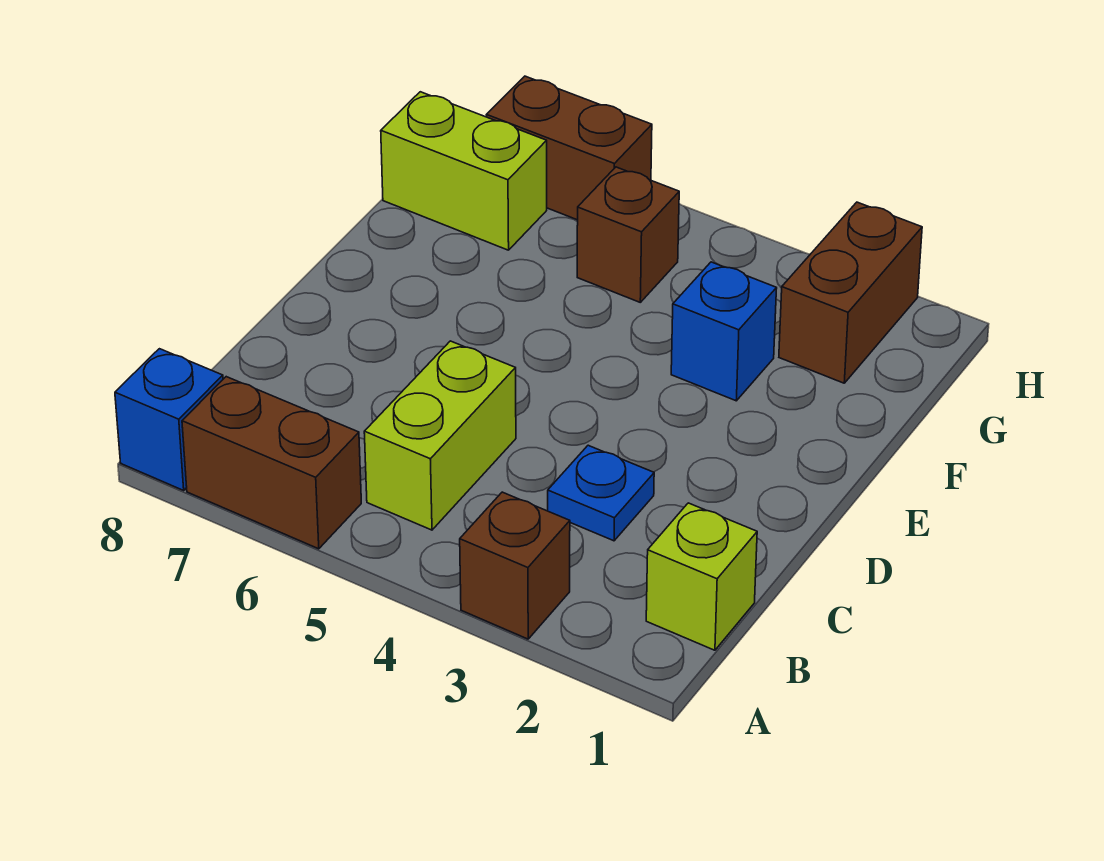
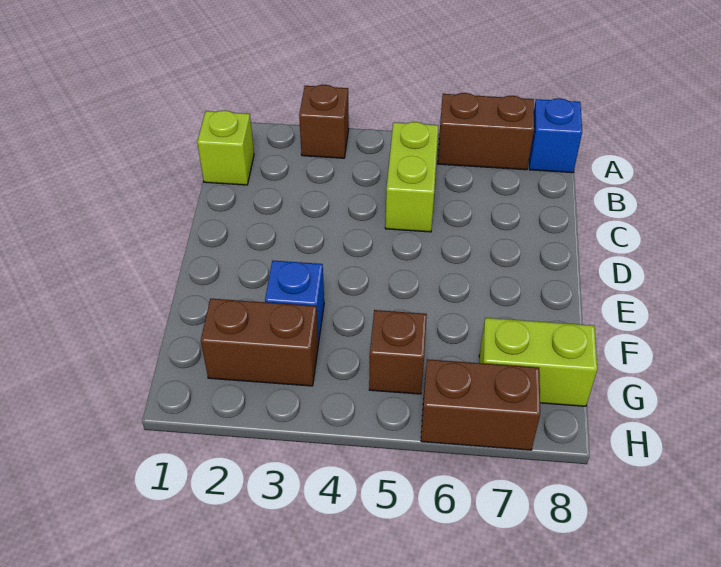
blue plate C3 level 1 -> none
brown brick G2:H2 level 1 -> brown brick G2:G3 level 1

